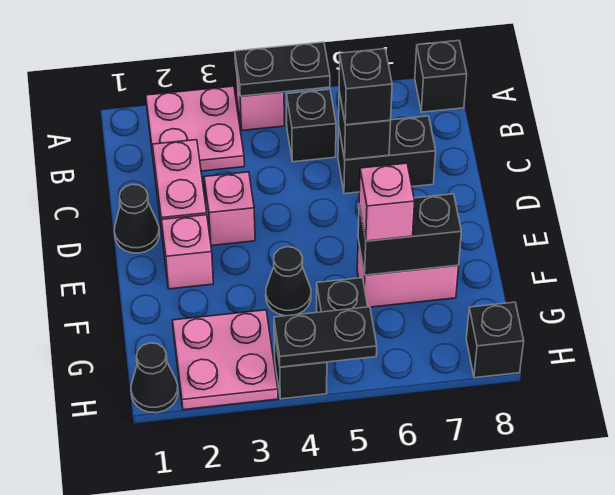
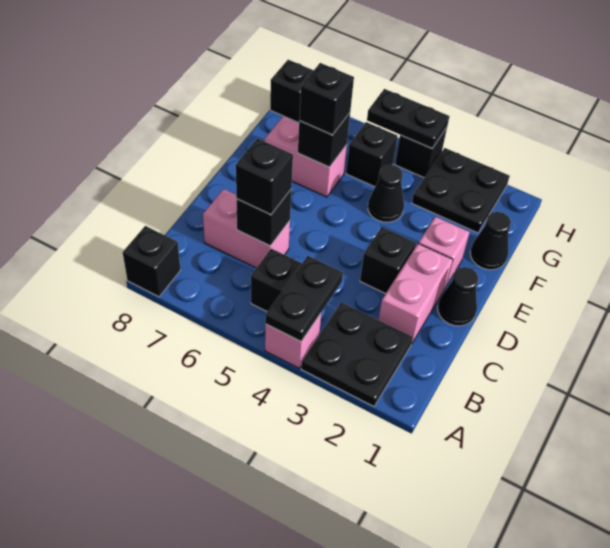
pink plate A2:B3 level 1 -> black plate A2:B3 level 1
black plate A4:A5 level 2 -> black plate A4:B4 level 2
black brick C6:C7 level 1 -> pink brick C6:C7 level 1
pink brick D3 level 1 -> black brick D3 level 1
black brick F6:F7 level 2 -> black brick F6 level 2
pink brick F6 level 3 -> black brick F6 level 3
pink plate G2:H3 level 1 -> black plate G2:H3 level 1
black cone H1 level 1 -> black cone F1 level 1

